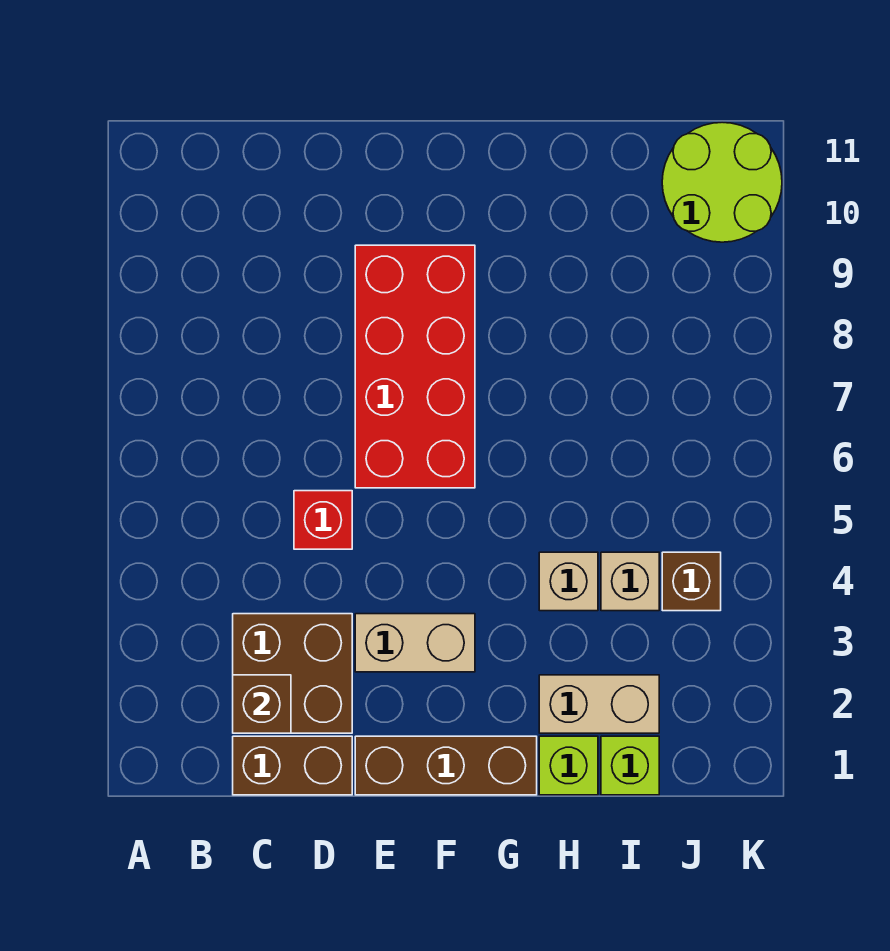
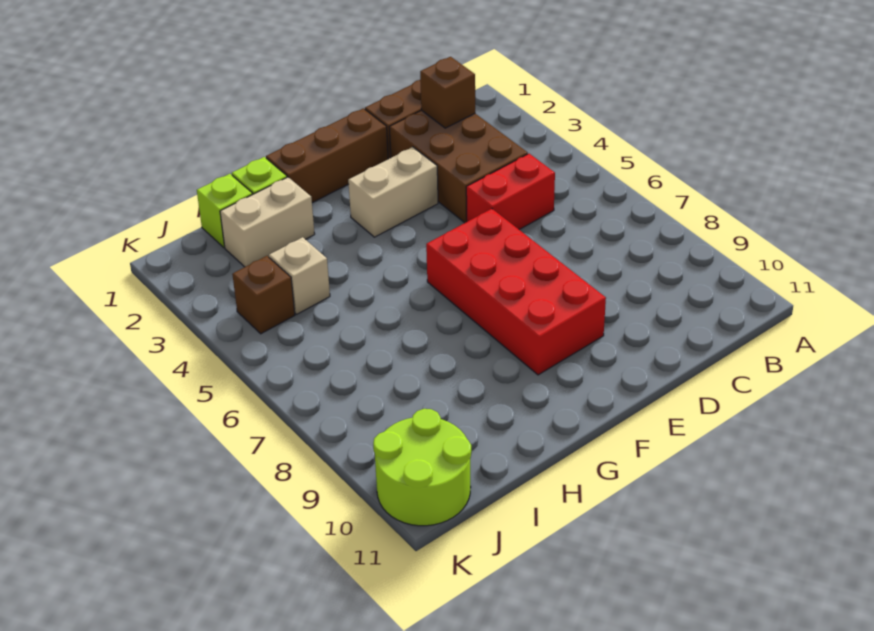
brown brick C2:D3 level 1 -> brown brick C2:D4 level 1
red brick D5 level 1 -> red brick C5:D5 level 1
tan brick H4 level 1 -> none

